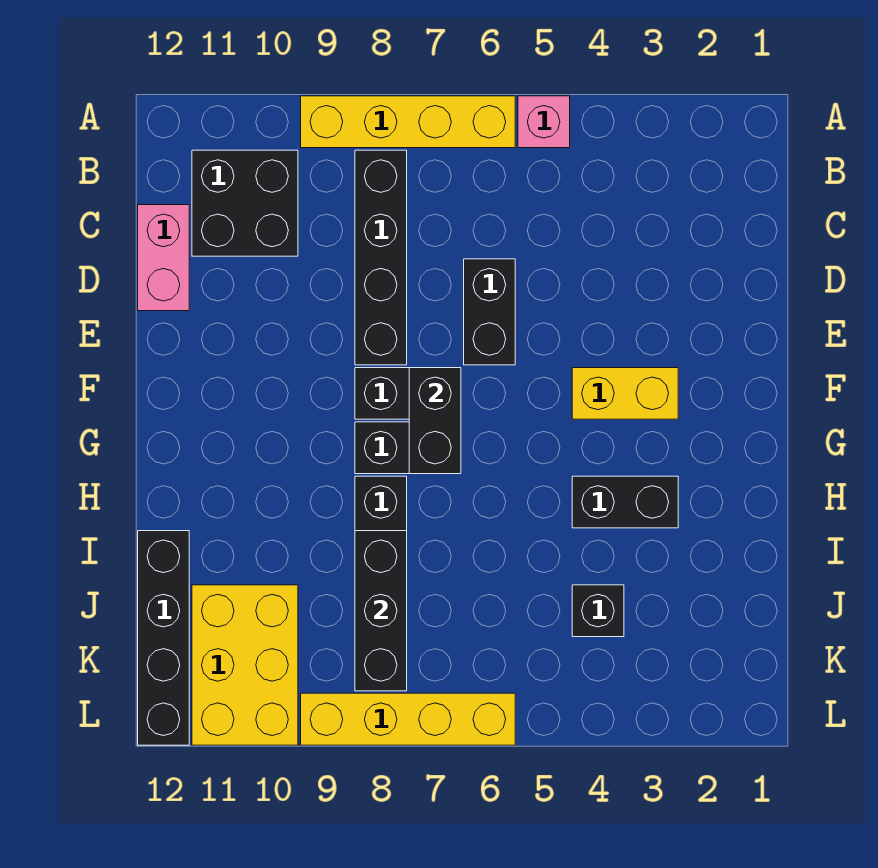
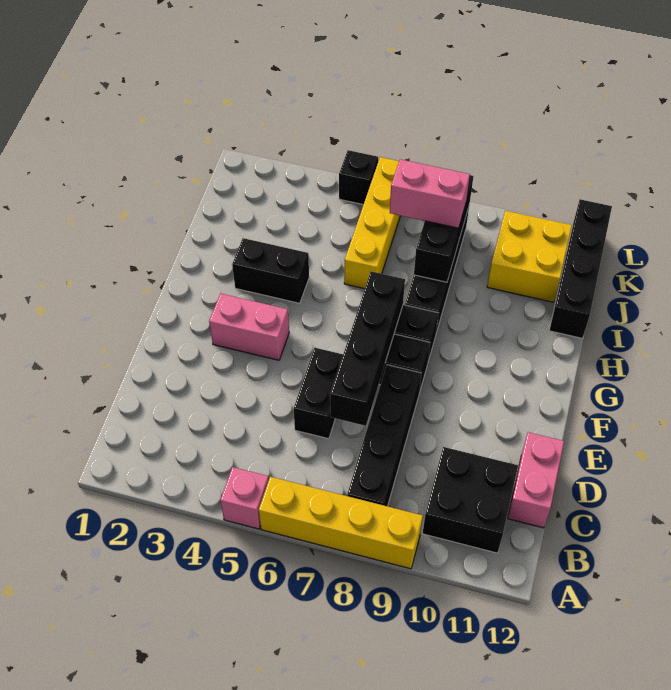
yellow brick F3:F4 level 1 -> pink brick F3:F4 level 1
black brick F7:G7 level 2 -> black brick D7:G7 level 2
black brick J4 level 1 -> black brick L5 level 1
none -> pink brick J7:J8 level 3
yellow brick J10:L11 level 1 -> yellow brick J10:K11 level 1
yellow brick L6:L9 level 1 -> yellow brick I6:L6 level 1

